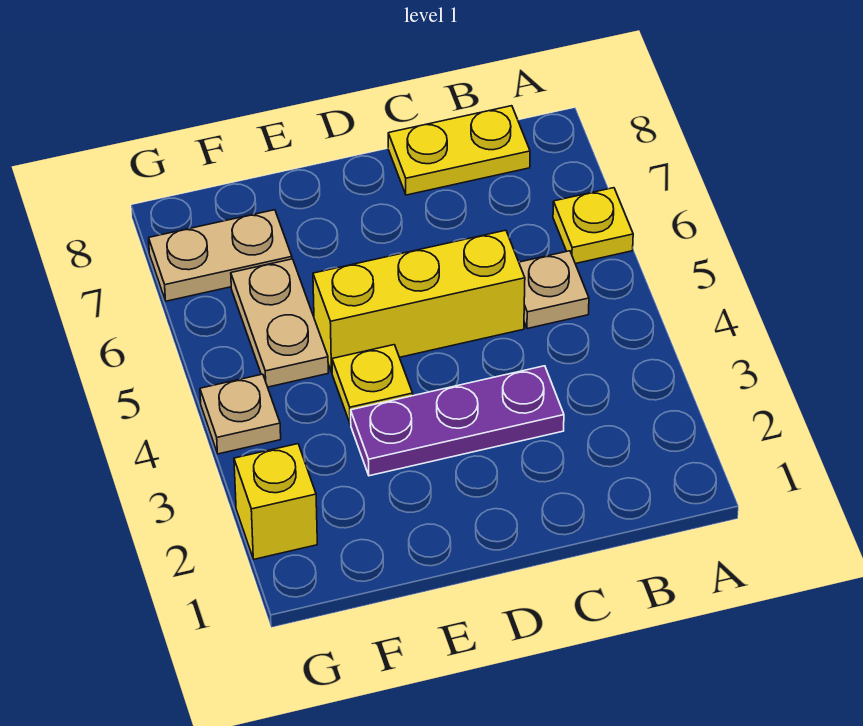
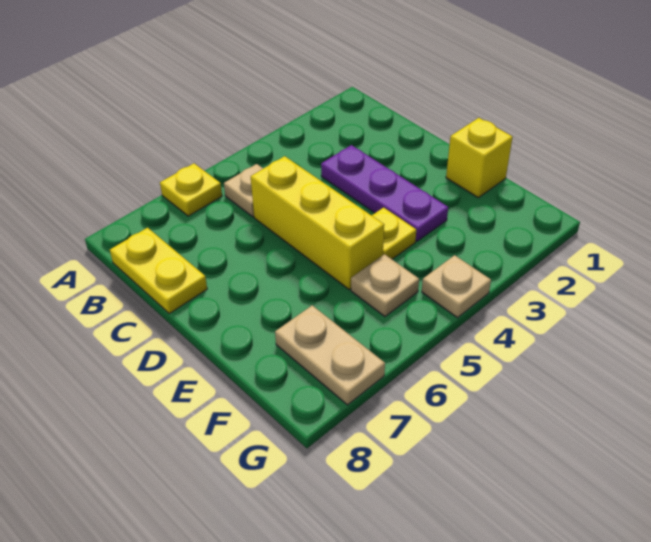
tan plate F5:F6 level 1 -> tan plate F5 level 1
yellow brick G2 level 1 -> yellow brick E1 level 1

